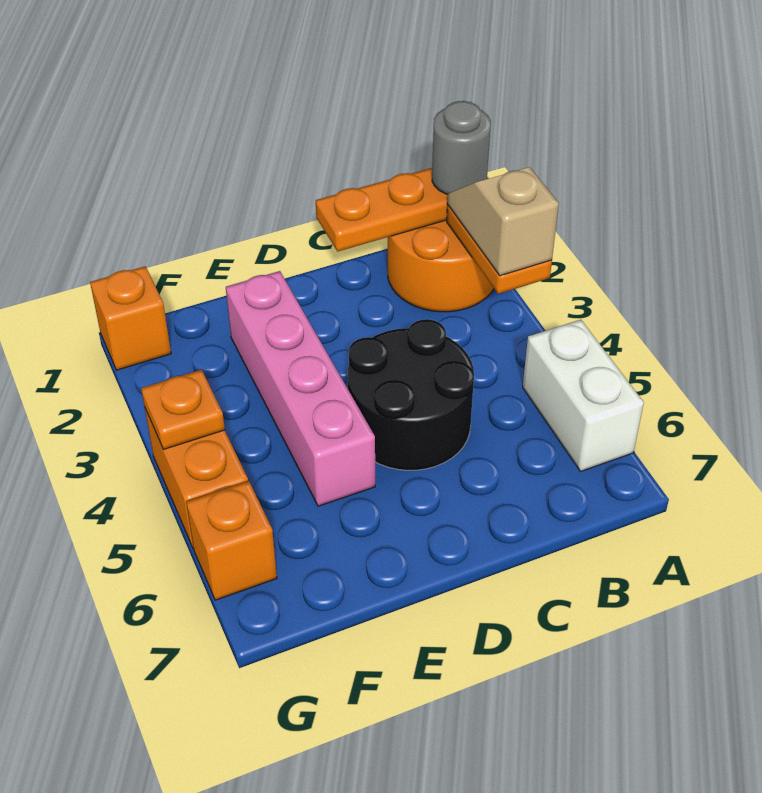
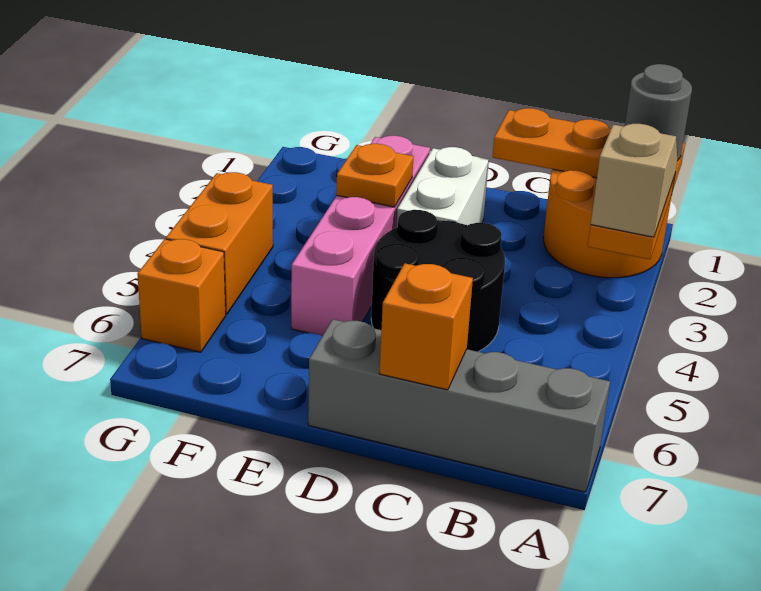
white brick A5:A6 level 1 -> white brick D2:D3 level 1
none -> grey brick A7:D7 level 1
orange brick G1 level 1 -> orange brick C7 level 2
orange plate G4 level 2 -> orange plate E3 level 2

